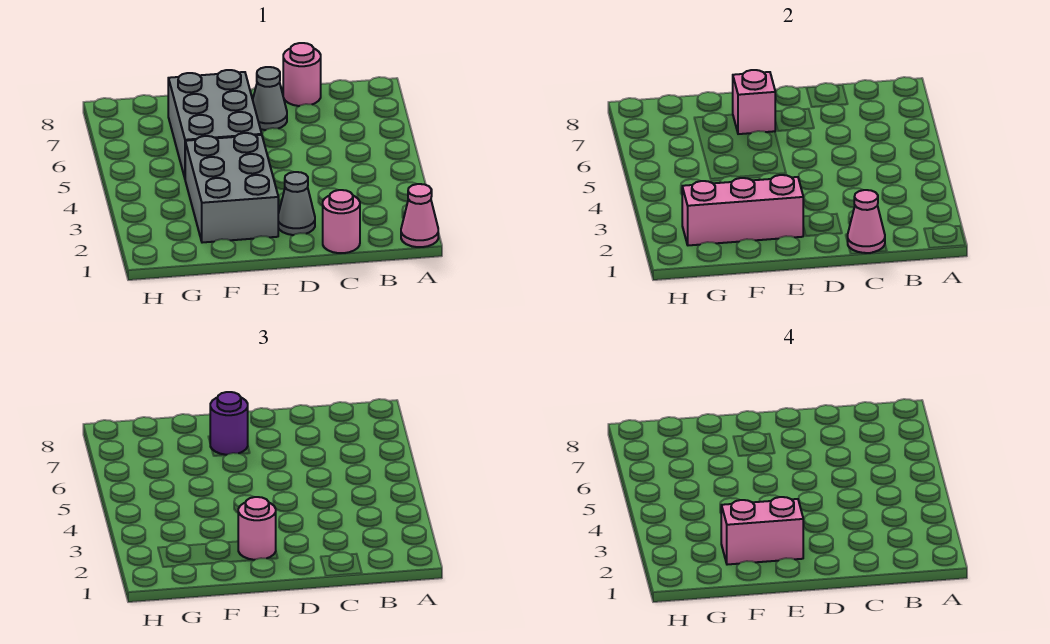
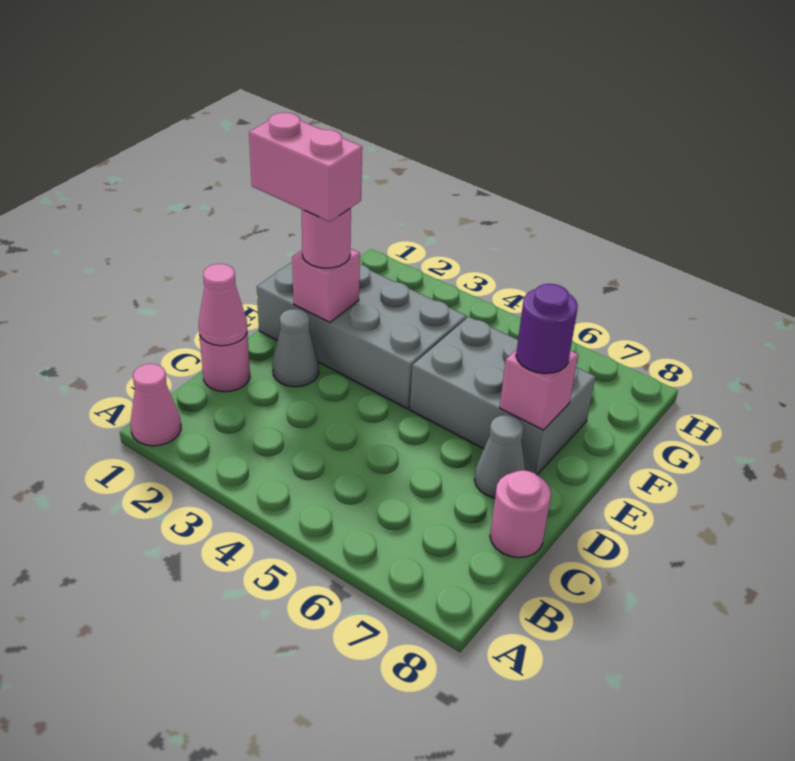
grey brick E2:F4 level 1 -> grey brick E1:F4 level 1
pink brick E2:G2 level 2 -> pink brick E2 level 2
pink brick E2:F2 level 4 -> pink brick E1:E2 level 4

